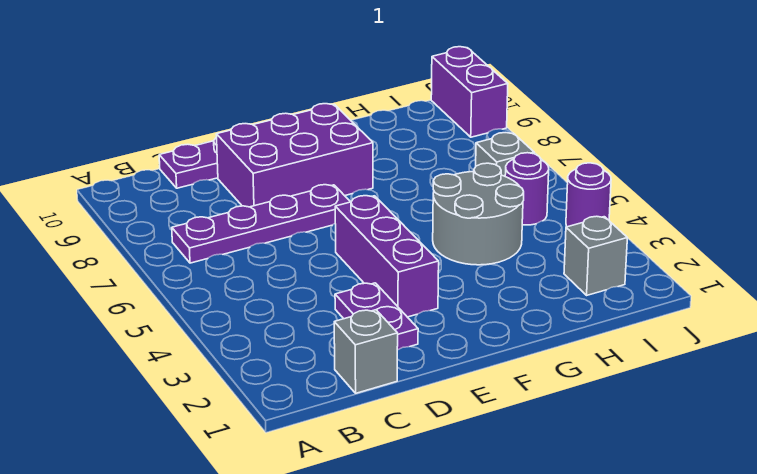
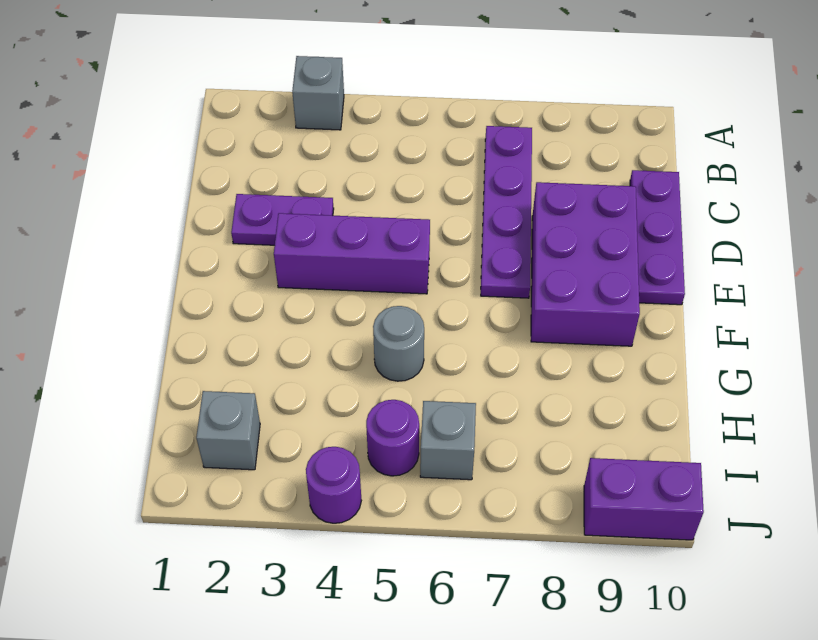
grey brick C1 level 1 -> grey brick A3 level 1
grey round brick G4:H5 level 1 -> grey round brick G5 level 1

